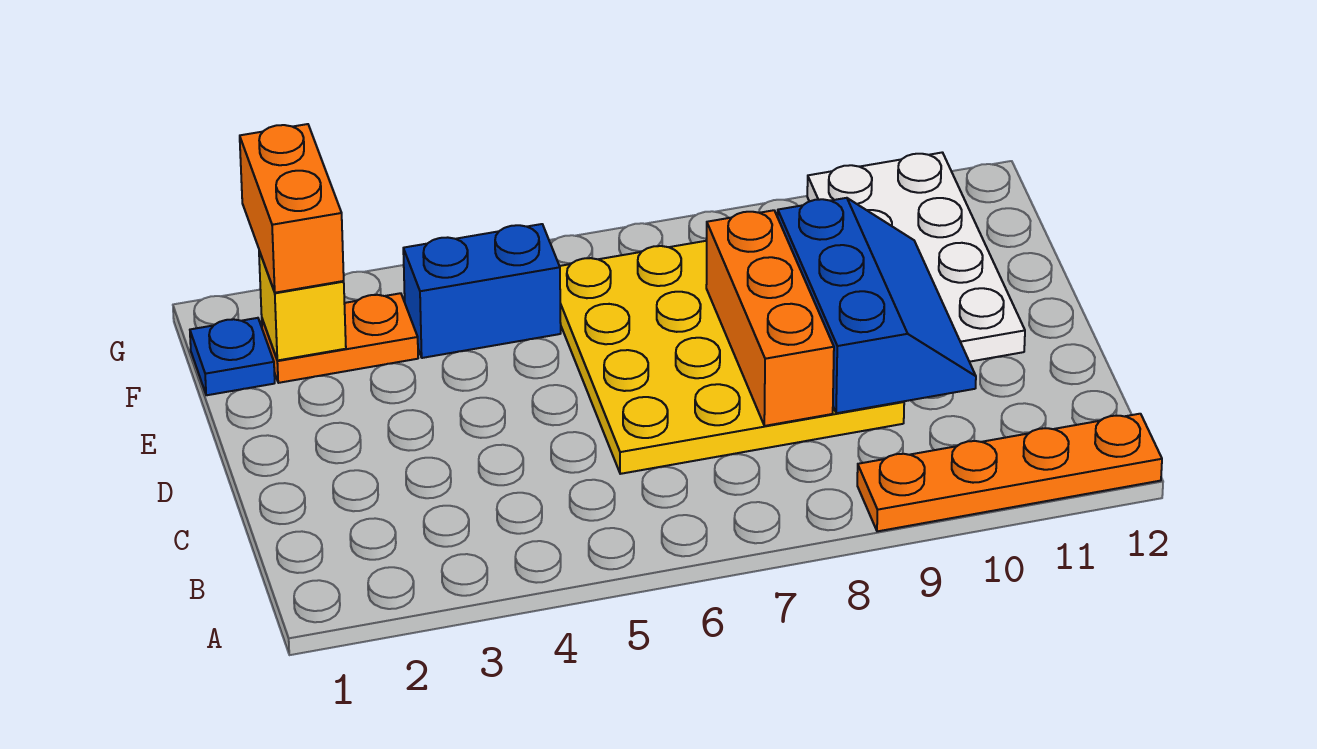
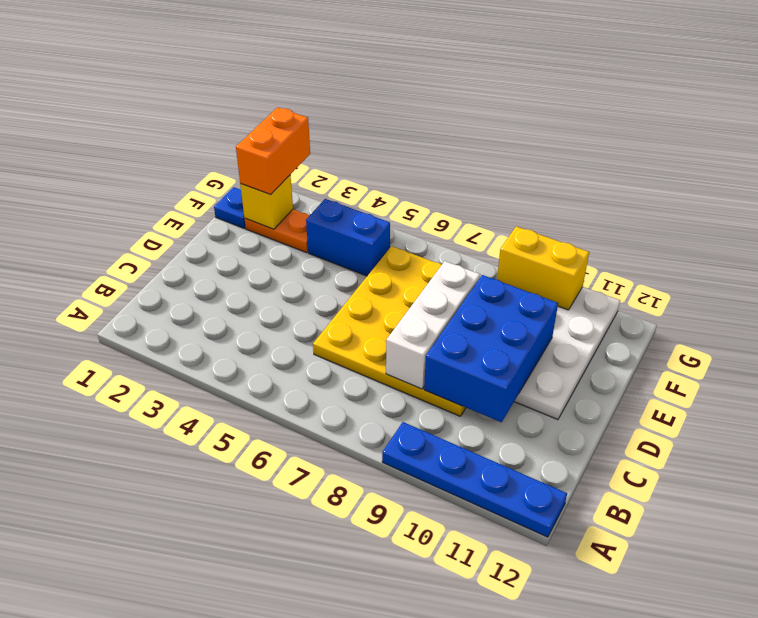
orange plate A9:A12 level 1 -> blue plate A9:A12 level 1
orange brick C8:E8 level 2 -> white brick C8:E8 level 2
blue slope C9:E10 level 2 top 9 -> blue brick C9:E10 level 2
none -> yellow brick G9:G10 level 2

